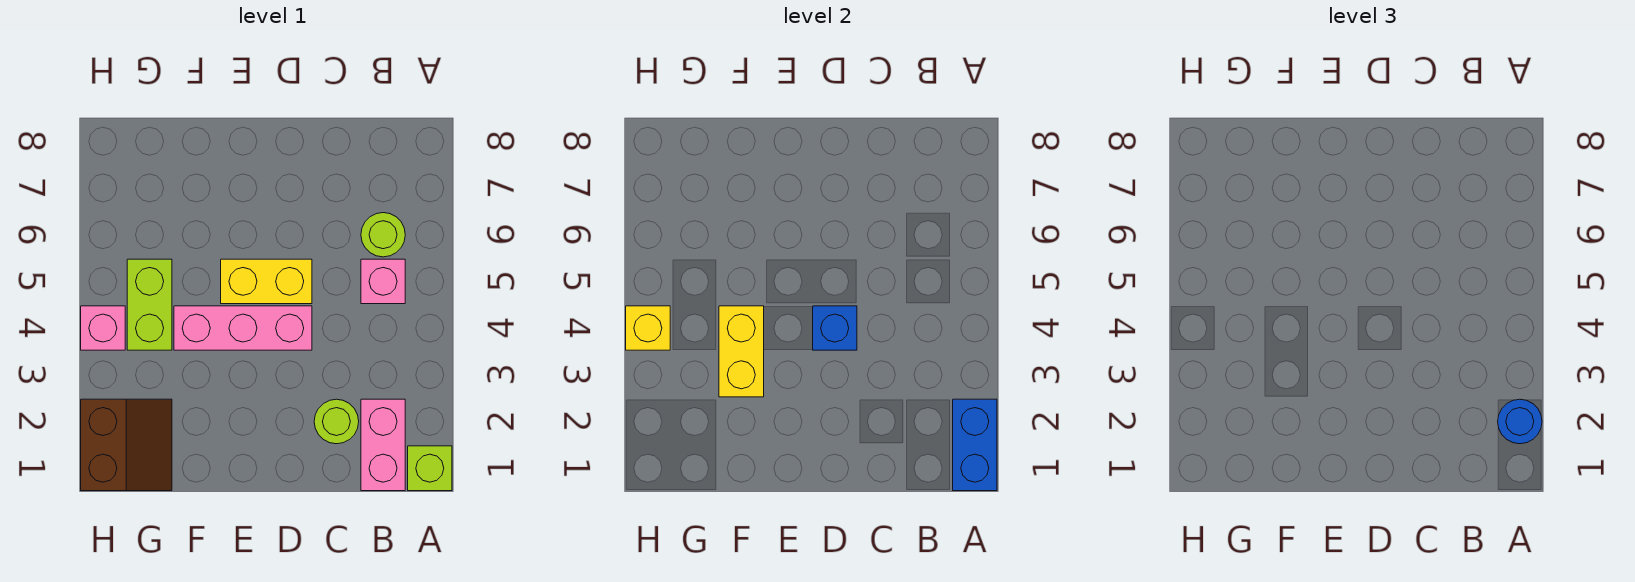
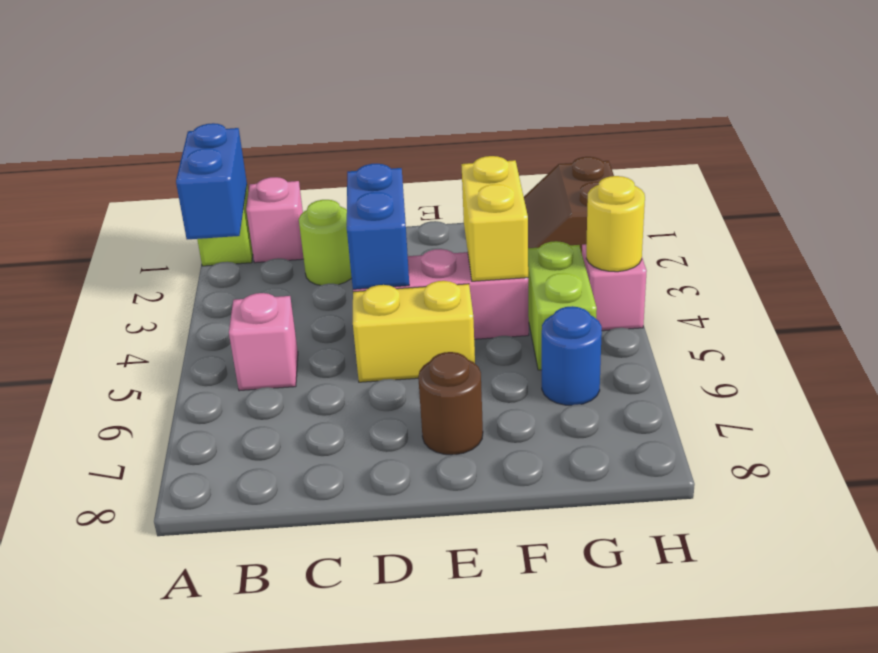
blue round brick A2 level 3 -> blue round brick G6 level 1
pink brick B1:B2 level 1 -> pink brick B1 level 1
lime round brick B6 level 1 -> none
blue brick D4 level 2 -> blue brick D3:D4 level 2
none -> brown round brick E7 level 1
yellow brick H4 level 2 -> yellow round brick H4 level 2

